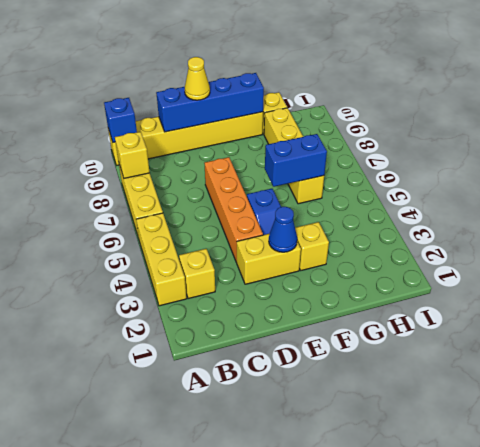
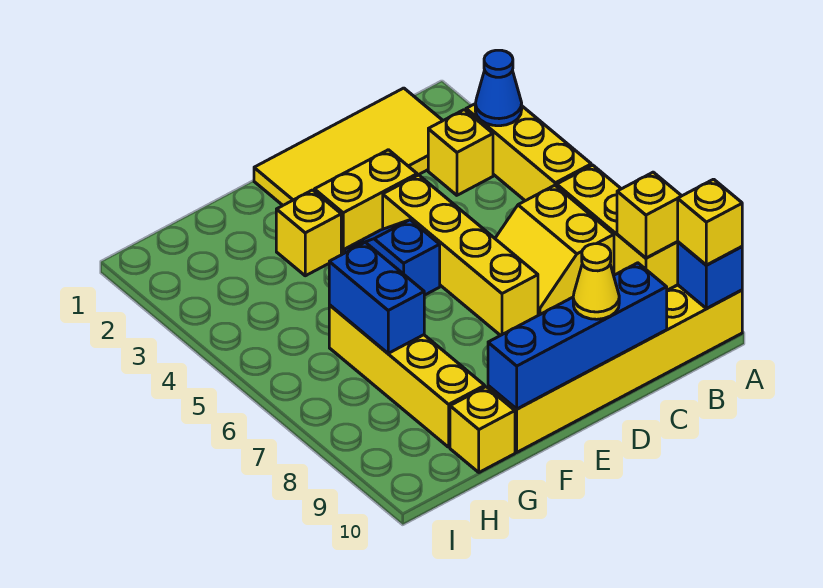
none -> yellow brick A10 level 3
none -> yellow tile B1:E2 level 1
none -> yellow slope B6:C7 level 1 top B
orange brick D4:D7 level 1 -> yellow brick D4:D7 level 1
blue cone E3 level 2 -> blue cone A3 level 2
blue brick F6:G6 level 2 -> blue brick G6:G7 level 2

